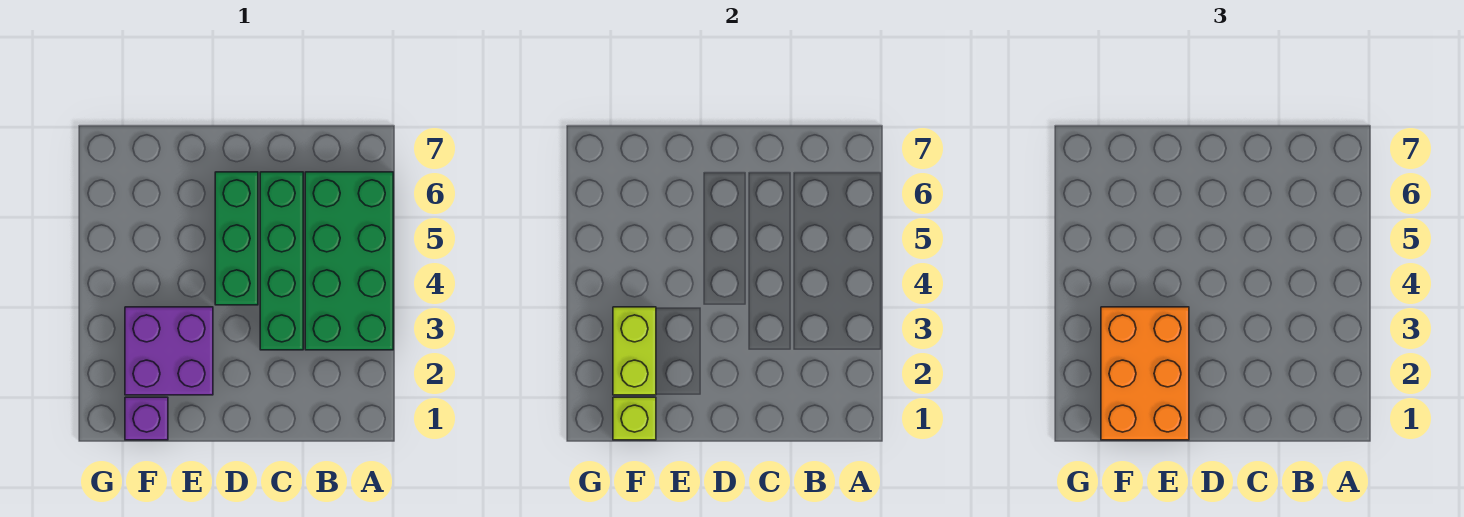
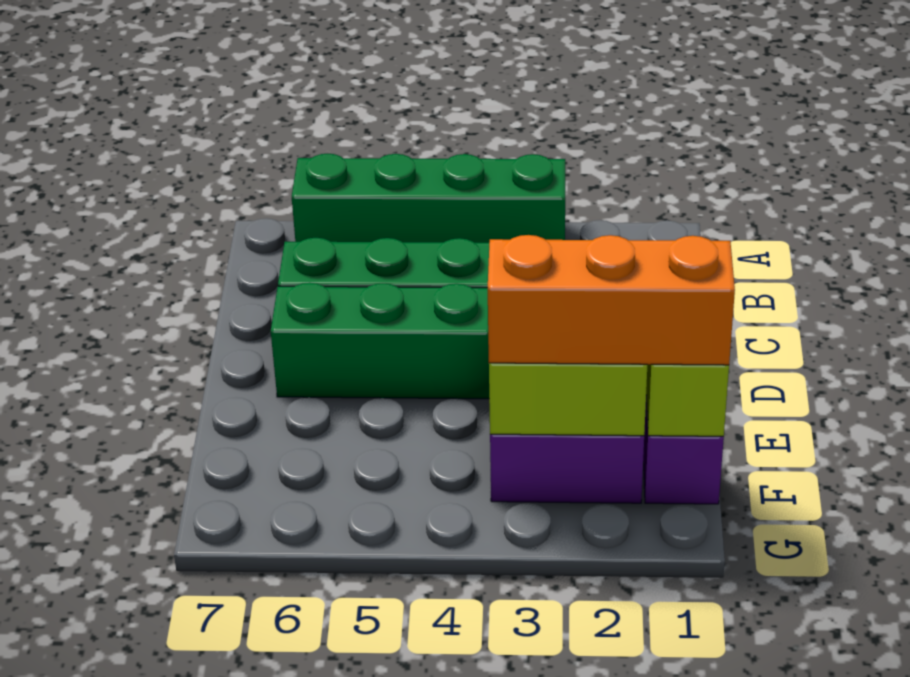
green brick A3:B6 level 1 -> green brick A3:A6 level 1
orange brick E1:F3 level 3 -> orange brick F1:F3 level 3

